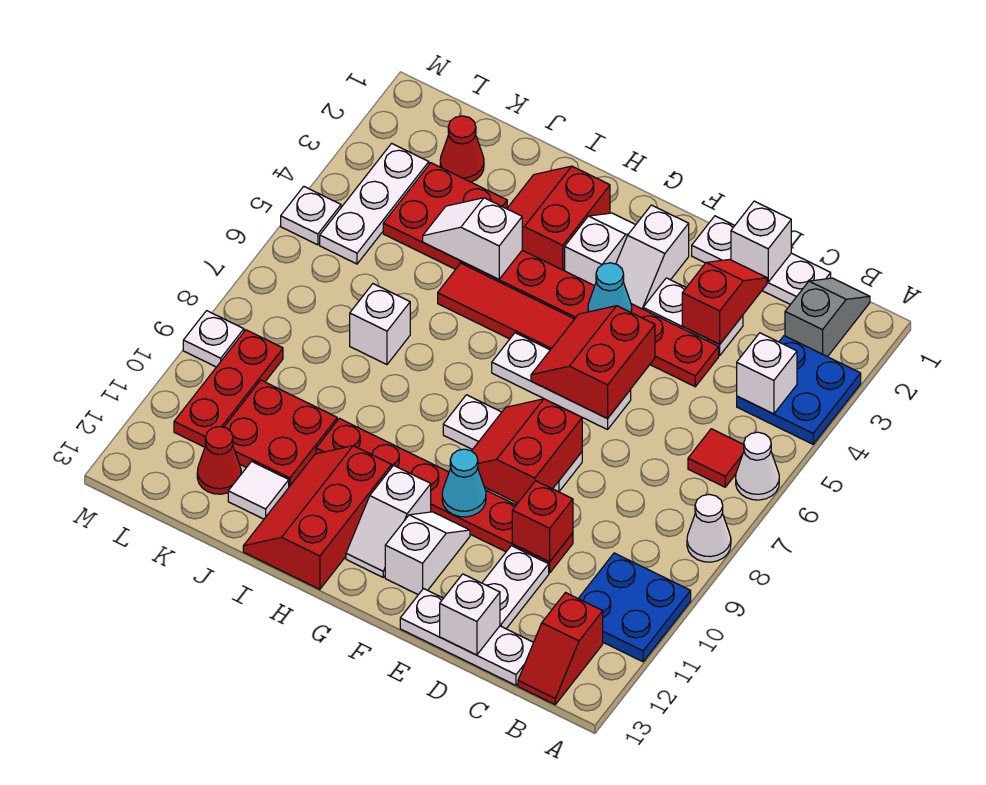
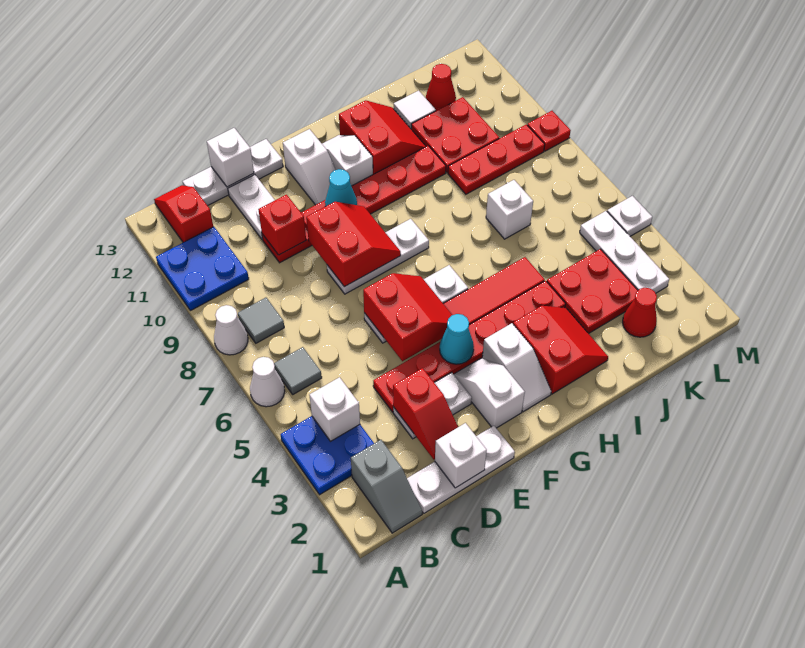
red tile B6 level 1 -> grey tile B6 level 1
none -> grey tile B8 level 1
red slope H11:I13 level 1 top H -> red slope H11:I12 level 1 top H
white slope I4:J4 level 2 top I -> none
red plate L9:L11 level 1 -> red plate J9:L9 level 1
white plate M9 level 1 -> red plate M9 level 1

